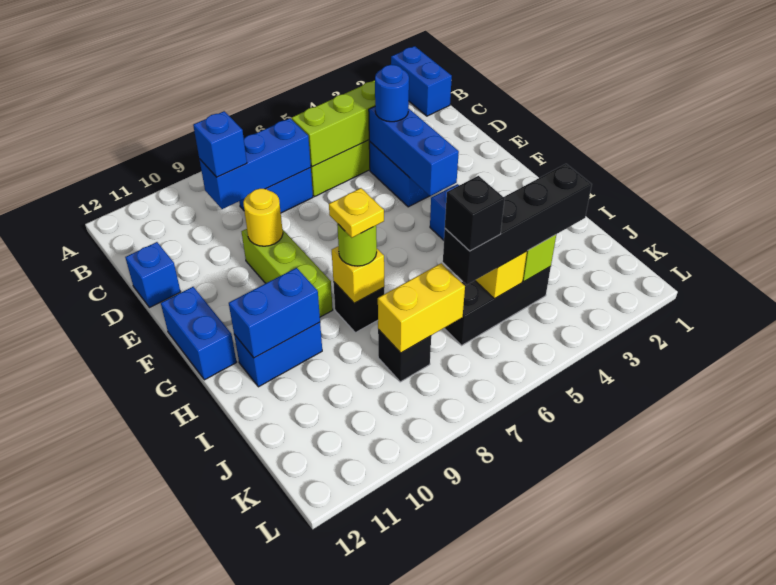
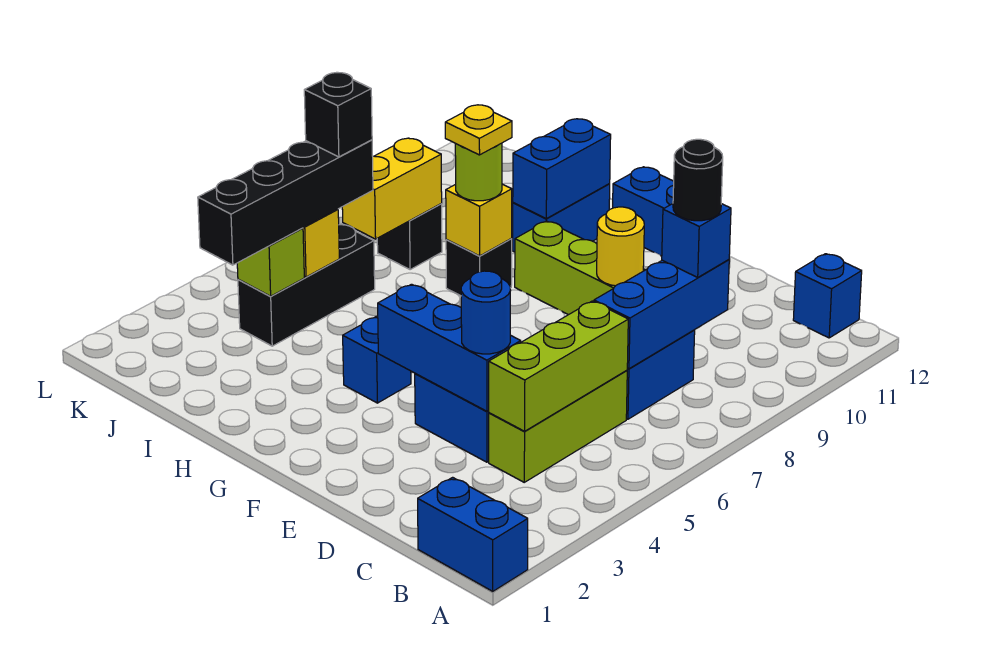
none -> black round brick C9 level 4
blue brick D12 level 1 -> blue brick B12 level 1

